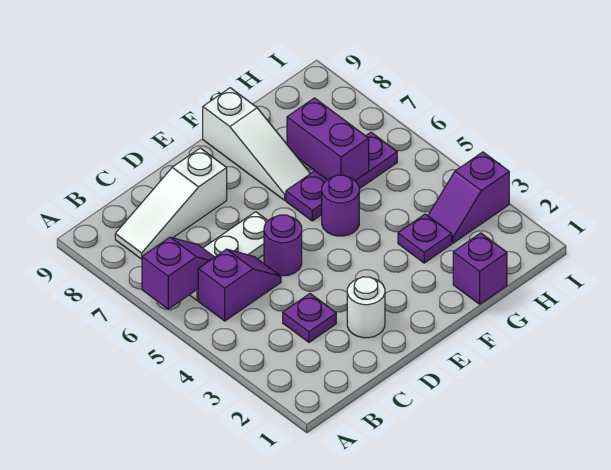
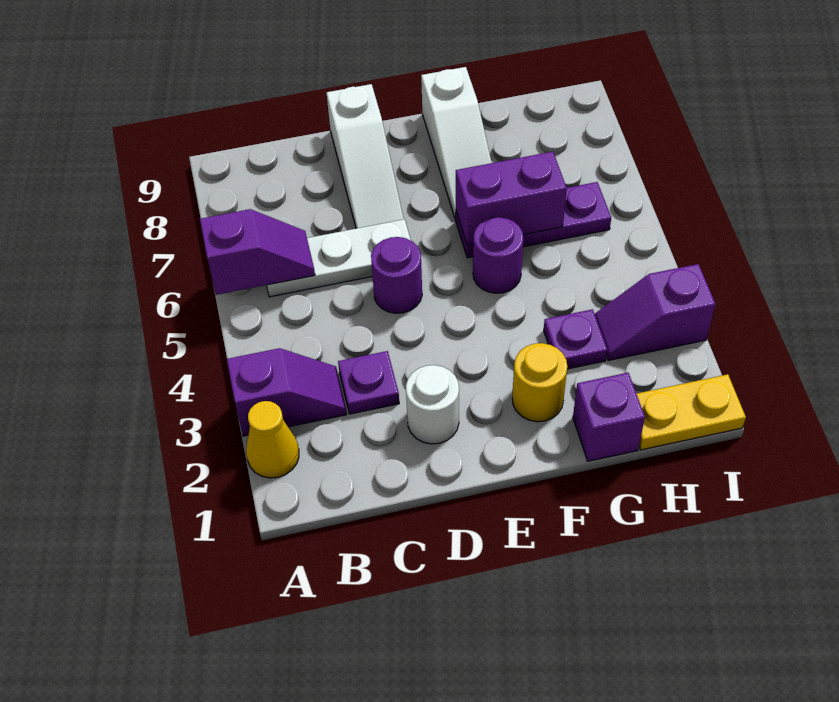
none -> yellow cone A2 level 1
purple slope B5:C5 level 1 top B -> purple slope A3:B3 level 1 top A
white slope B8:D8 level 1 top D -> white slope D7:D9 level 1 top 9
none -> yellow round brick F2 level 1
purple brick G6:G7 level 2 -> purple brick F6:G6 level 2
none -> yellow plate H1:I1 level 1

